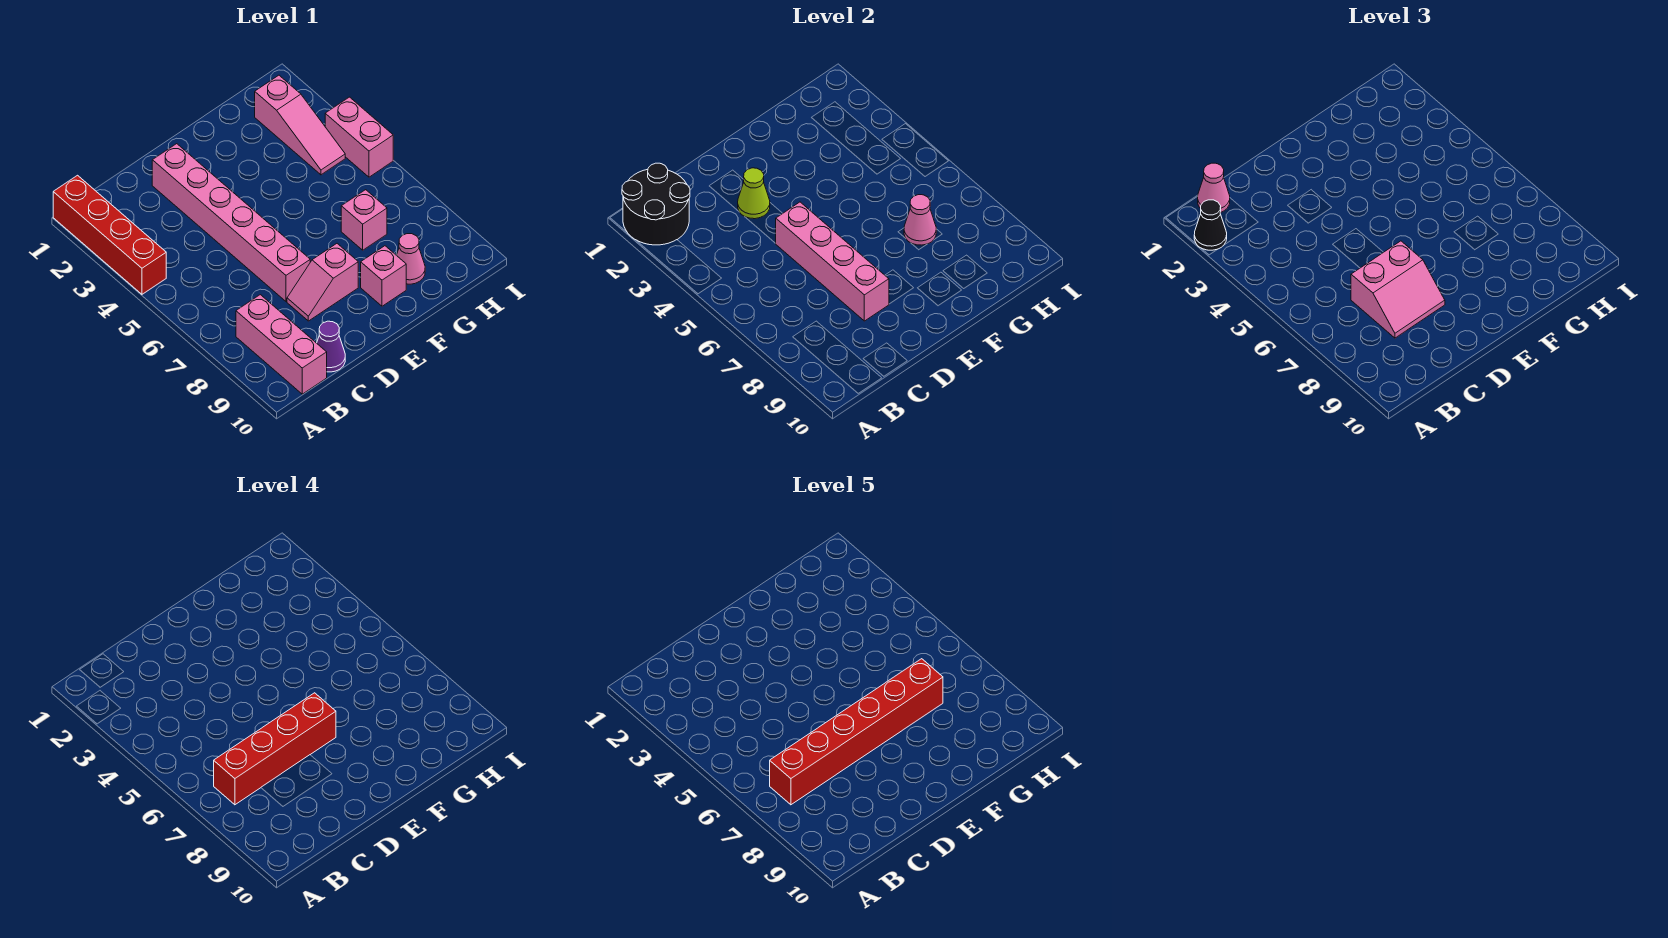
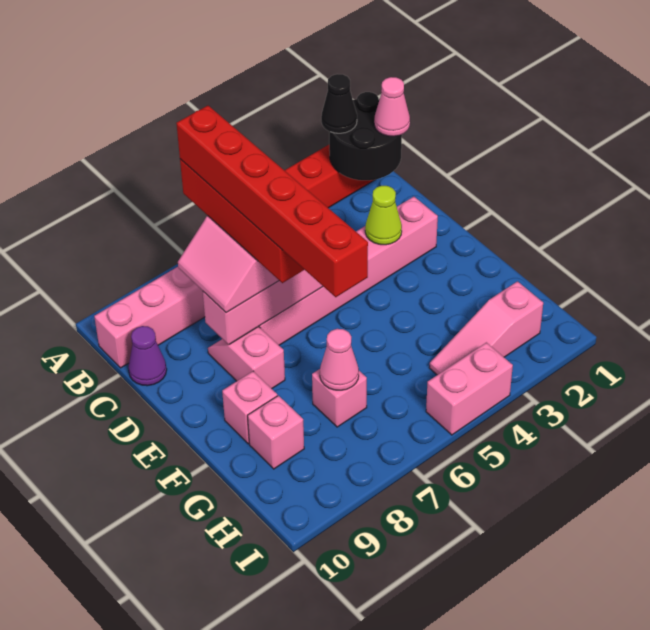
pink cone G9 level 1 -> pink brick G9 level 1

